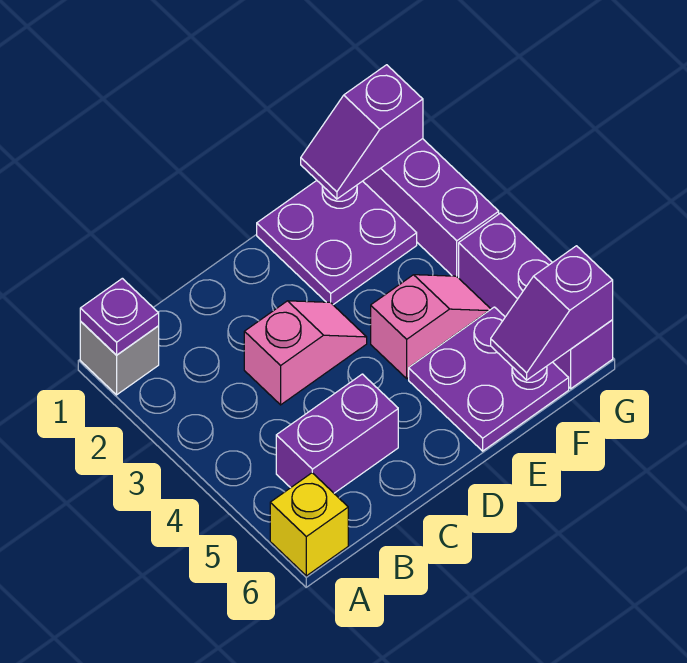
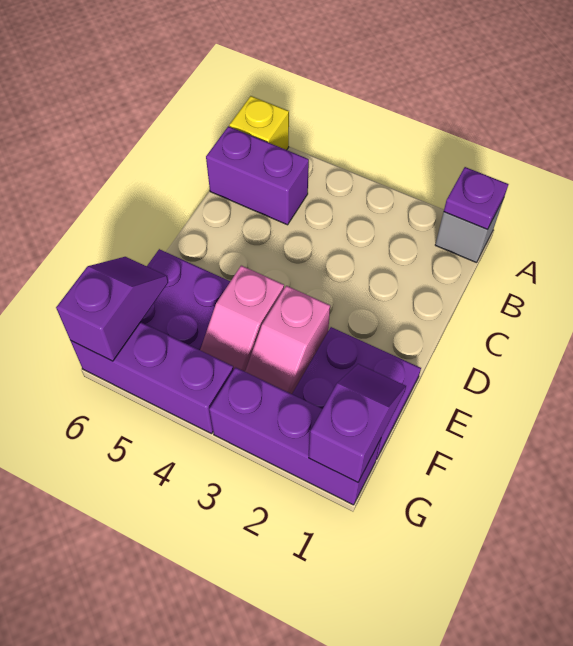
purple brick B5:C5 level 1 -> purple brick B5:B6 level 1
pink slope C3:D3 level 1 top C -> pink slope E3:F3 level 1 top E

